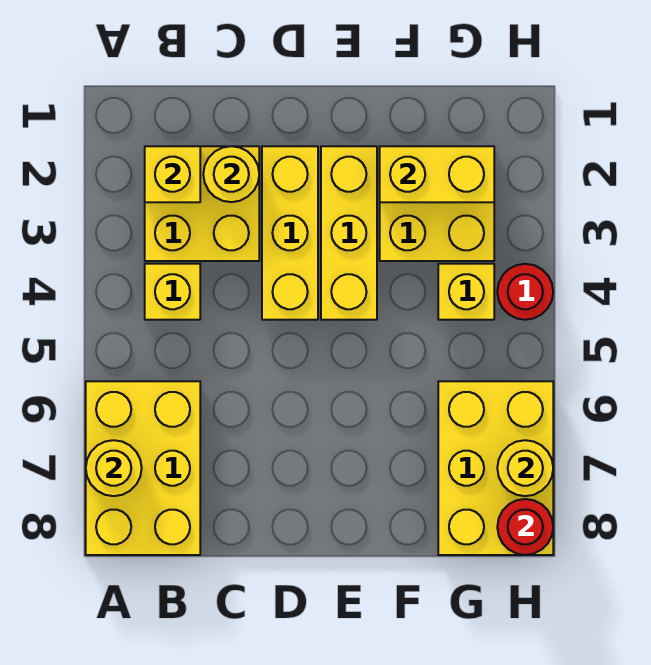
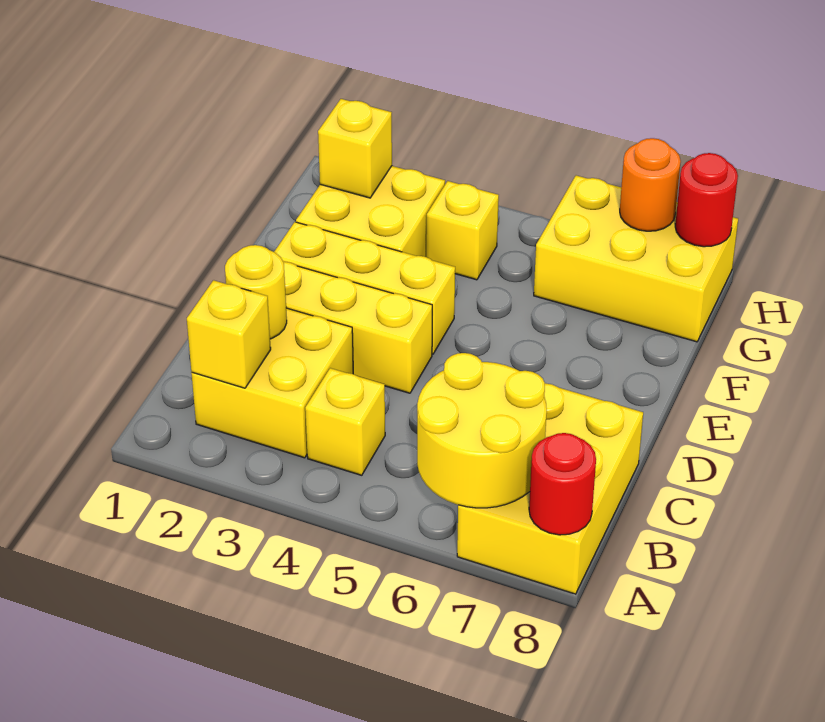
yellow brick A6:B8 level 1 -> yellow brick A7:C8 level 1
yellow round brick A7 level 2 -> yellow round brick A6:B7 level 2
yellow brick F2:G2 level 2 -> yellow brick G2 level 2
red round brick H4 level 1 -> red round brick A8 level 2
yellow round brick H7 level 2 -> orange round brick H7 level 2

